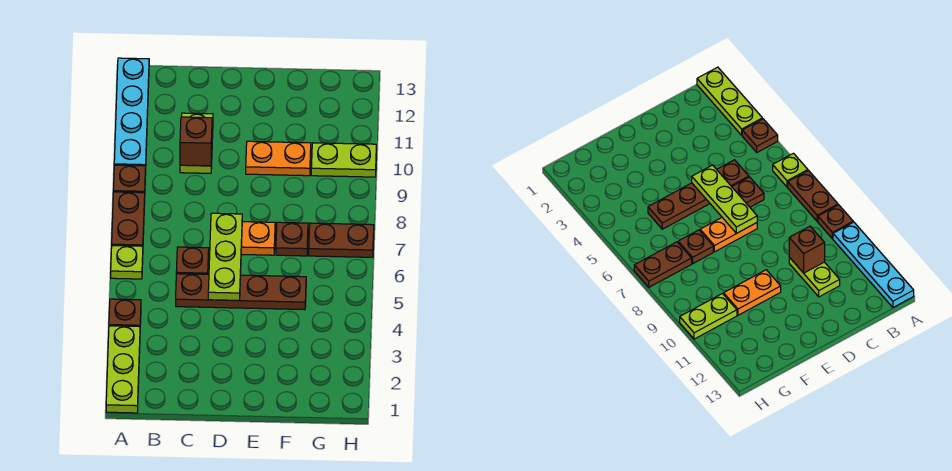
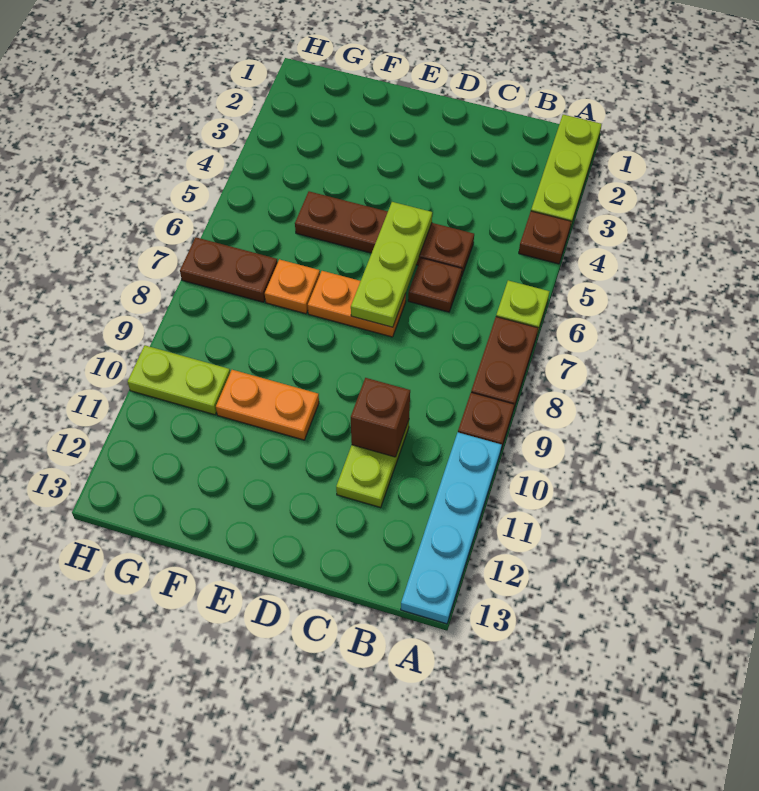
brown plate F7 level 1 -> orange plate F7 level 1

